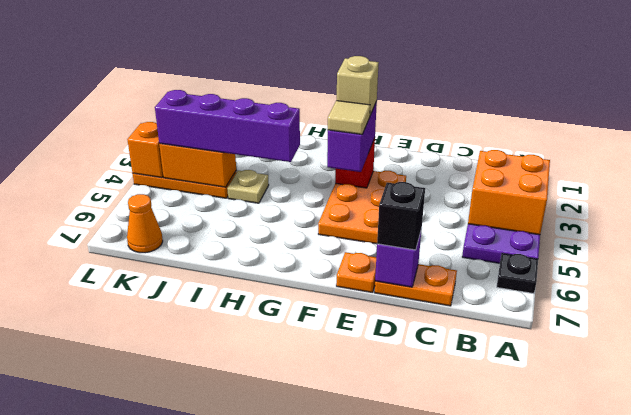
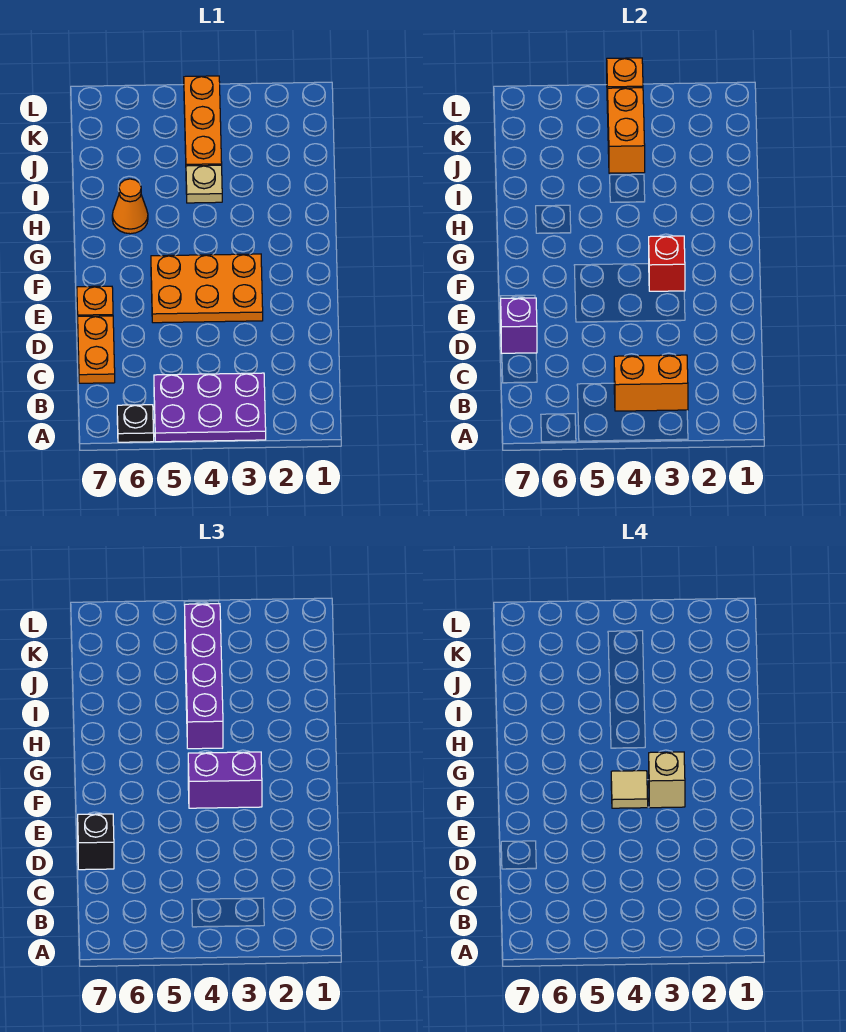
orange brick A3:B4 level 2 -> orange brick B3:B4 level 2
orange cone K7 level 1 -> orange cone H6 level 1

